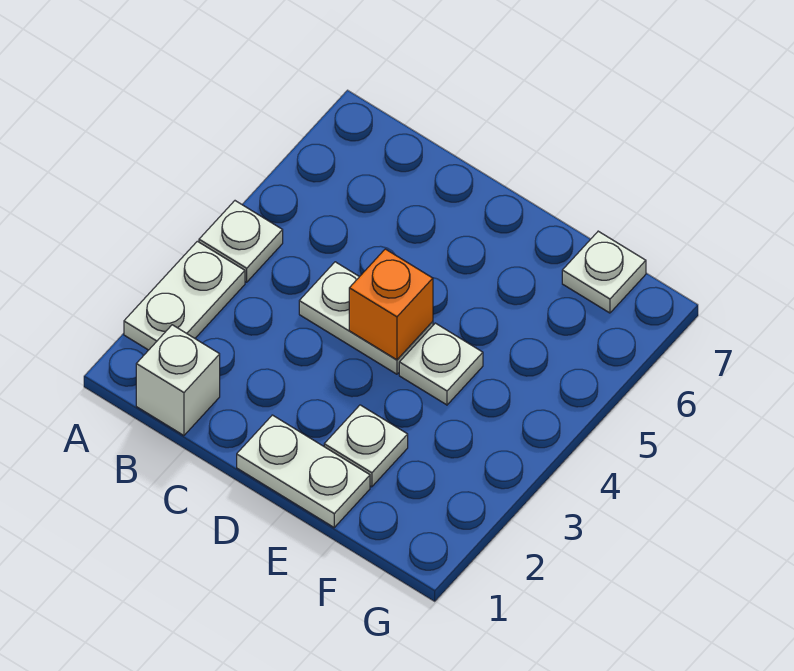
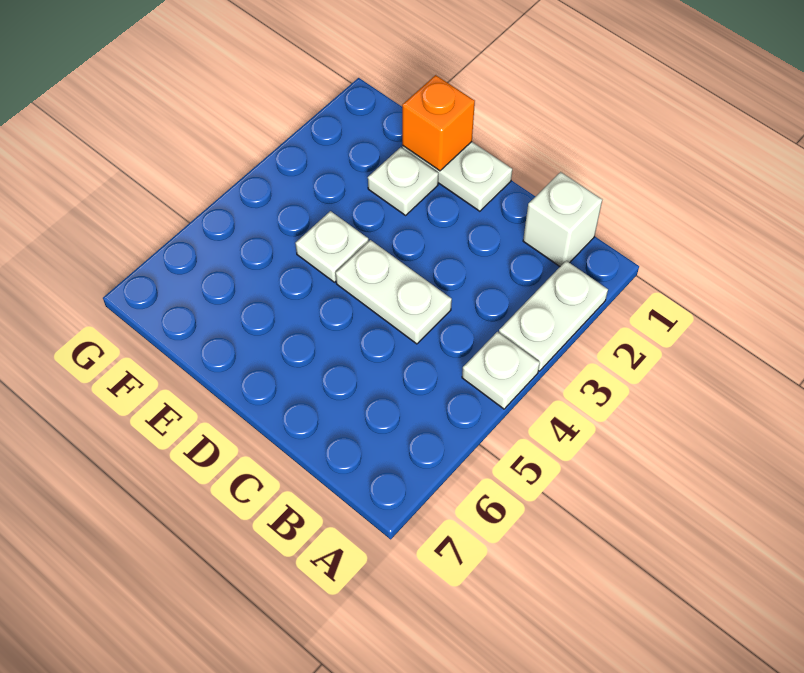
orange brick D4 level 2 -> orange brick E1 level 2
white plate F7 level 1 -> none

